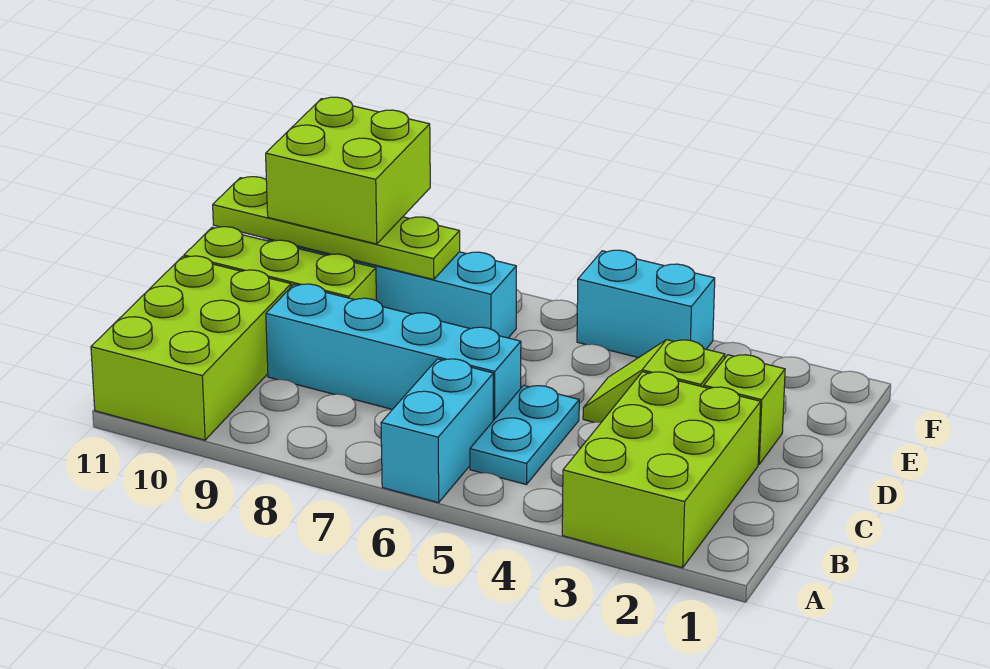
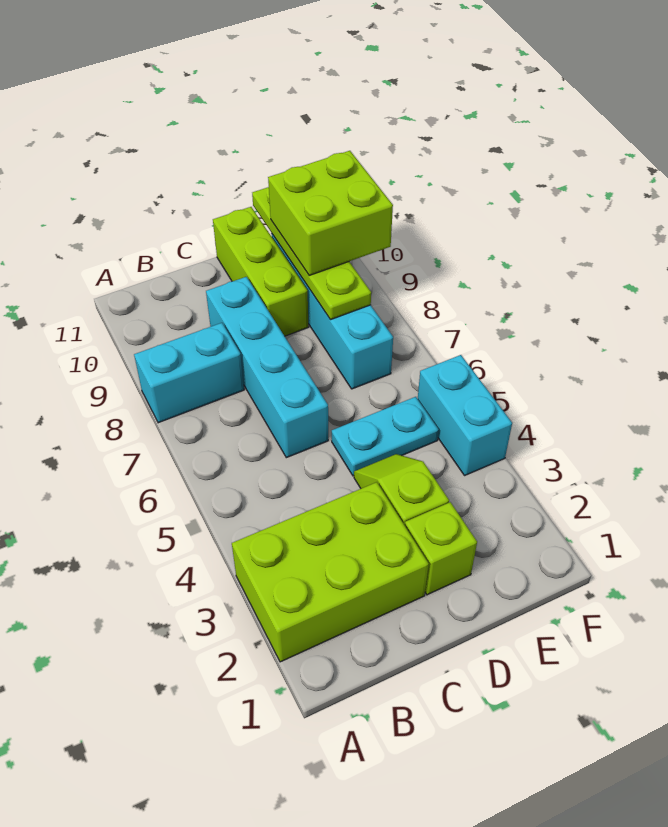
cyan brick A6:B6 level 1 -> cyan brick A8:B8 level 1
lime brick A10:C11 level 1 -> none
cyan plate B5:C5 level 1 -> cyan plate D5:E5 level 1

